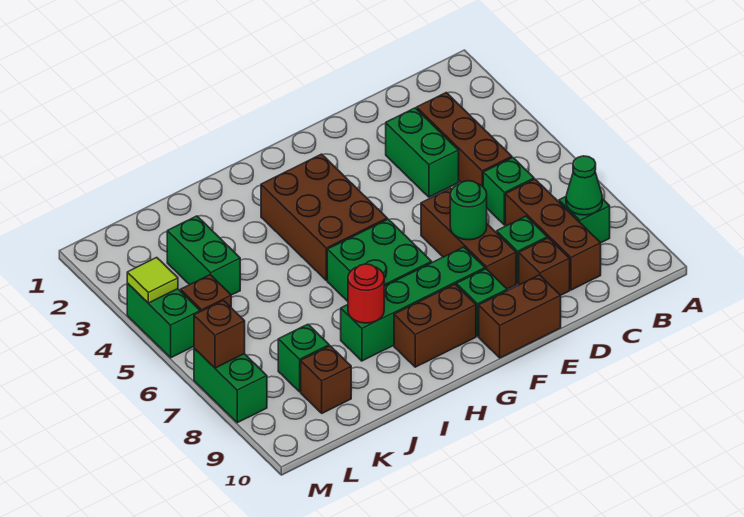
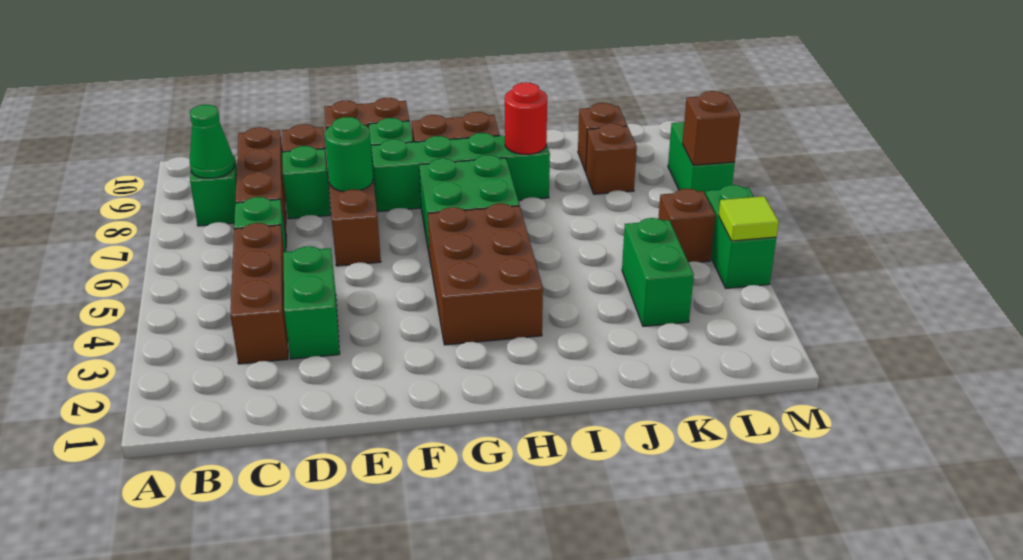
green brick K8 level 1 -> brown brick K8 level 1

